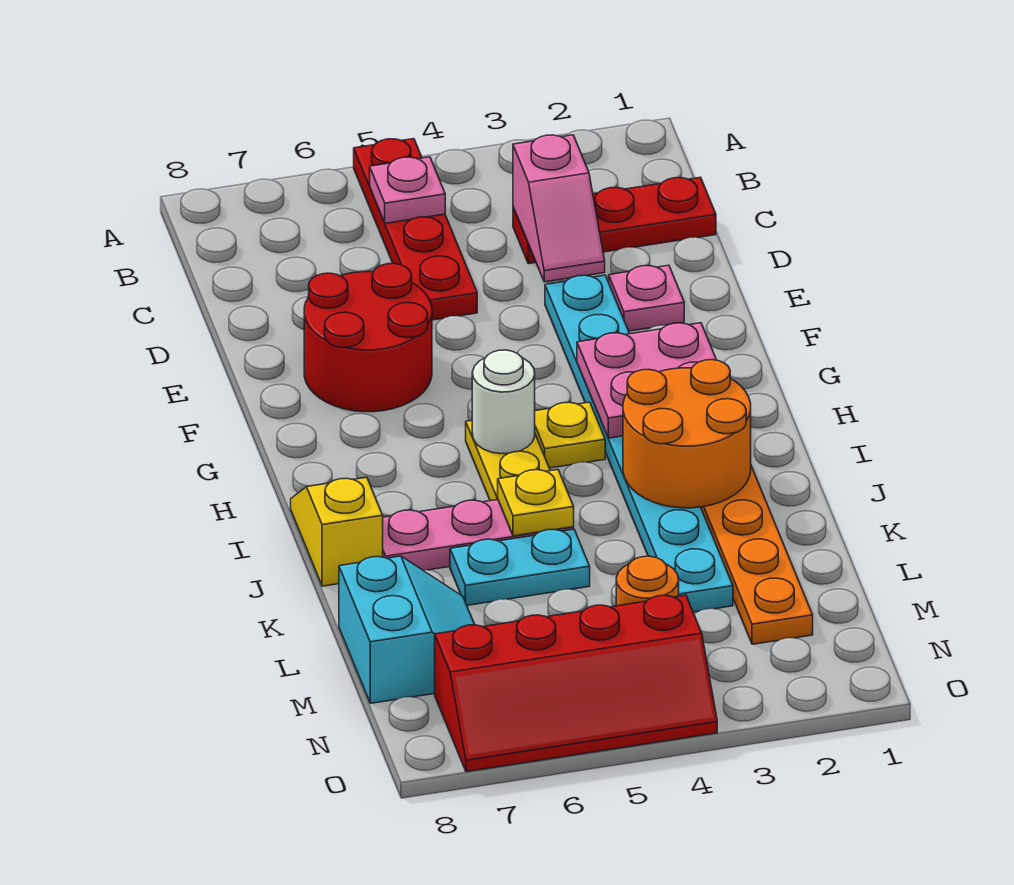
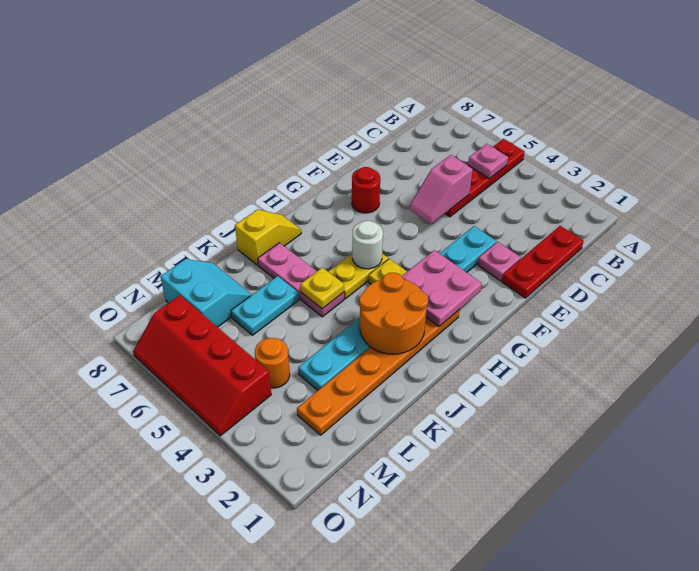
red plate C1:C3 level 1 -> red plate C1:E1 level 1
pink slope C3:D3 level 2 top C -> pink slope D5:E5 level 2 top D
red round brick E6:F7 level 1 -> red round brick F7 level 1
cyan plate K5:K6 level 1 -> cyan plate K6:L6 level 1
cyan slope L7:M8 level 1 top 8 -> cyan slope L7:M8 level 1 top M

